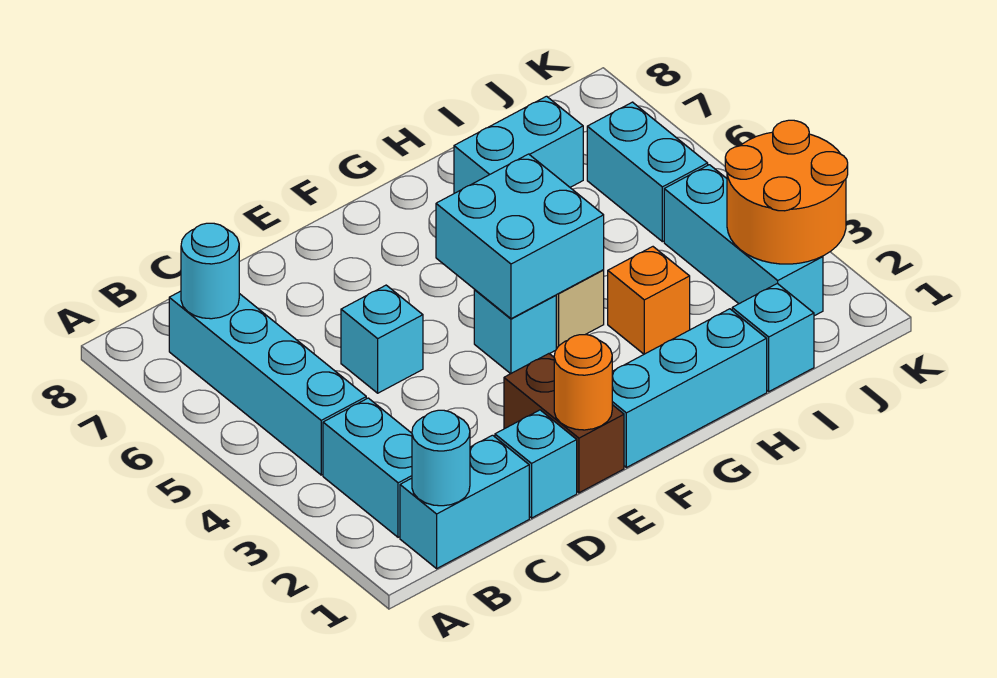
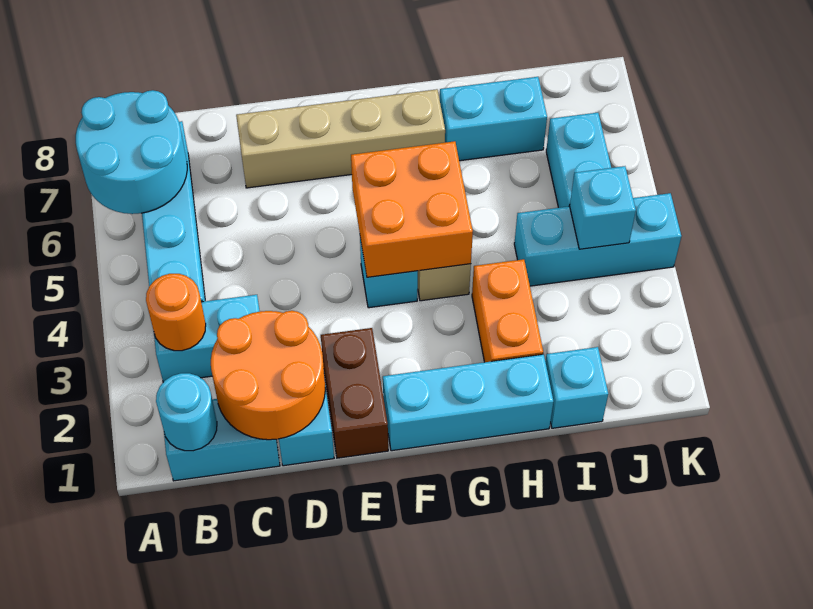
cyan brick B2:B3 level 1 -> cyan brick B3:C3 level 1
cyan round brick B7 level 2 -> cyan round brick A6:B7 level 2
cyan brick D5 level 1 -> cyan brick J4 level 2
none -> tan brick D7:G7 level 1
orange round brick E1 level 2 -> orange round brick B3 level 2
cyan brick F4:G5 level 2 -> orange brick F4:G5 level 2
orange brick H3 level 1 -> orange brick H2:H3 level 1
cyan brick J2:J4 level 1 -> cyan brick I4:K4 level 1
orange round brick J2:K3 level 2 -> orange round brick C1:D2 level 2

